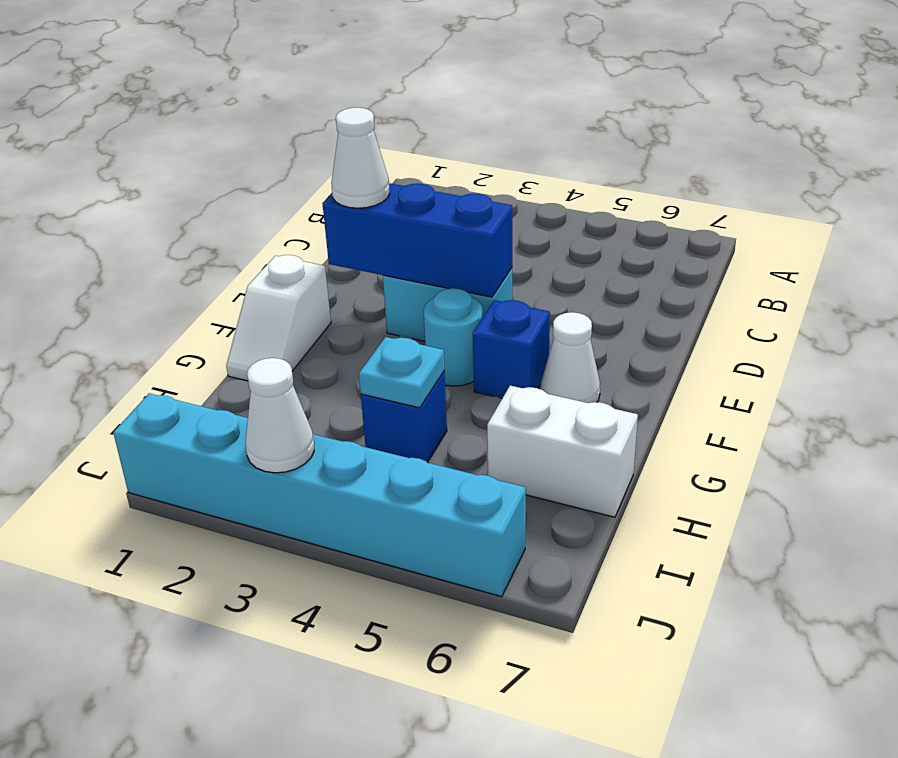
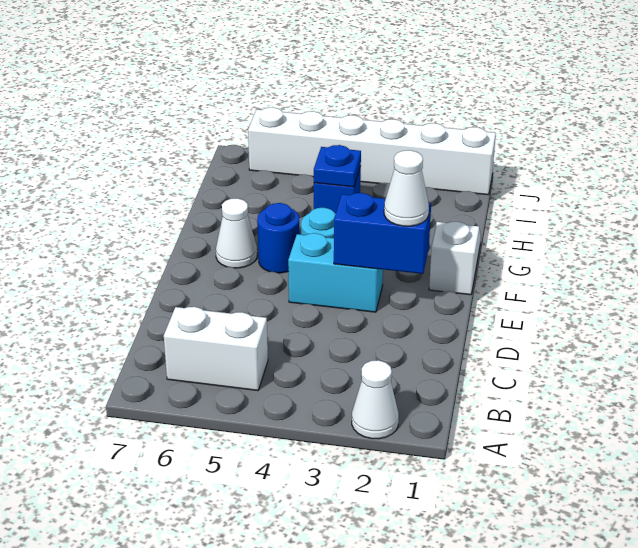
blue brick E2:E4 level 2 -> blue brick E2:E3 level 2
blue brick F5 level 1 -> blue round brick F5 level 1
cyan plate H4 level 2 -> blue plate H4 level 2
white brick H6:H7 level 1 -> white brick B5:B6 level 1
cyan brick J1:J6 level 1 -> white brick J1:J6 level 1
white cone J3 level 2 -> white cone A2 level 1

